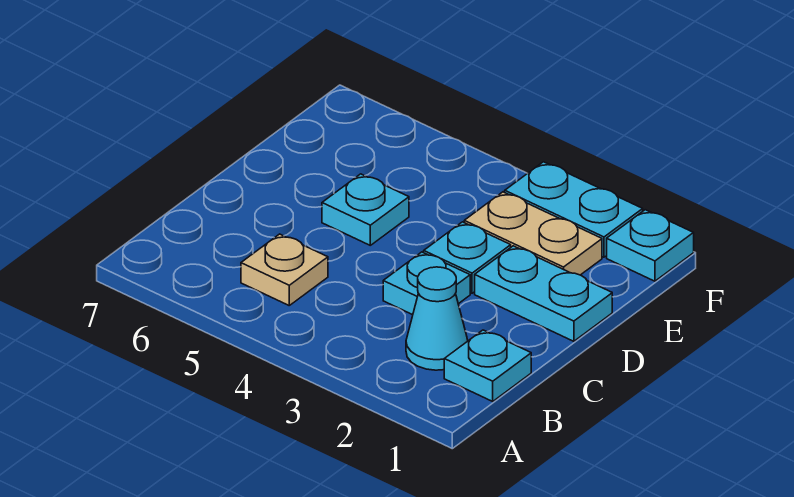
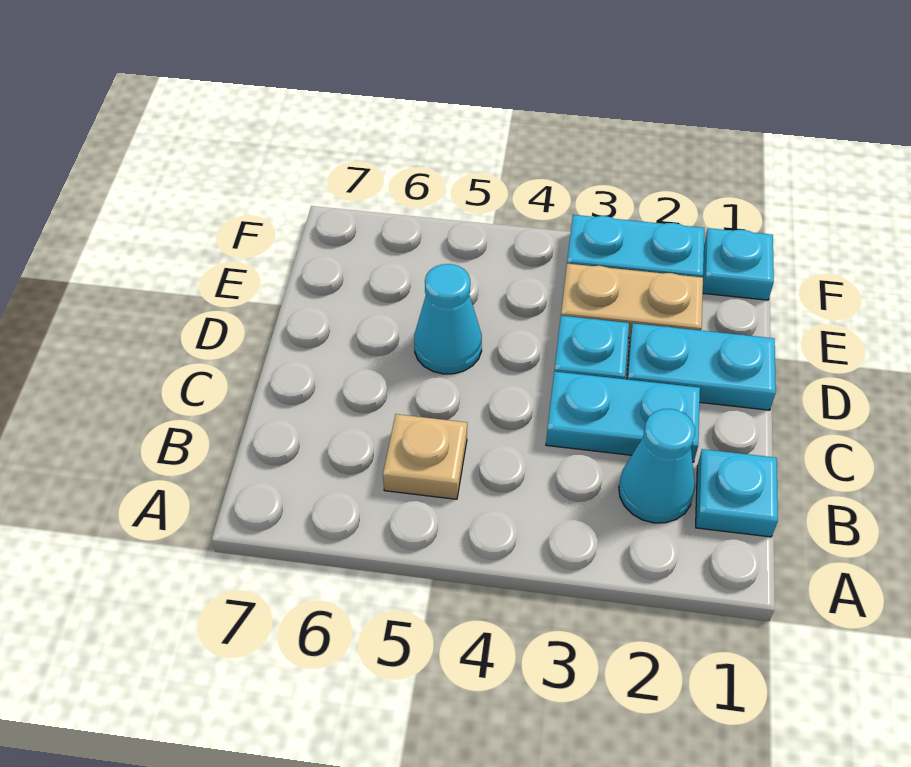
cyan plate C3 level 1 -> cyan plate C2:C3 level 1
cyan plate D5 level 1 -> cyan cone D5 level 1

